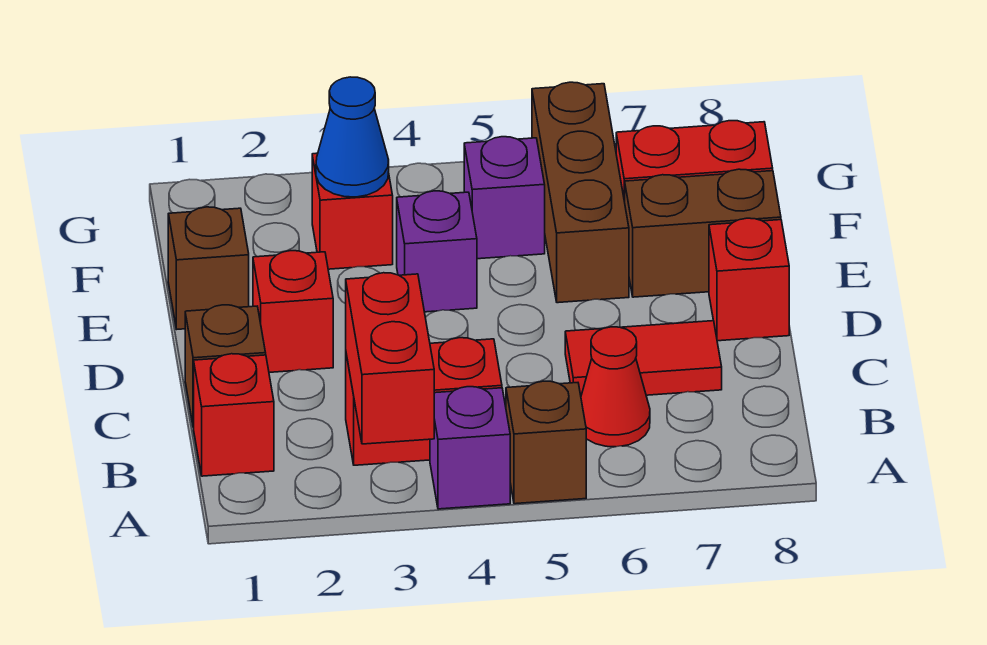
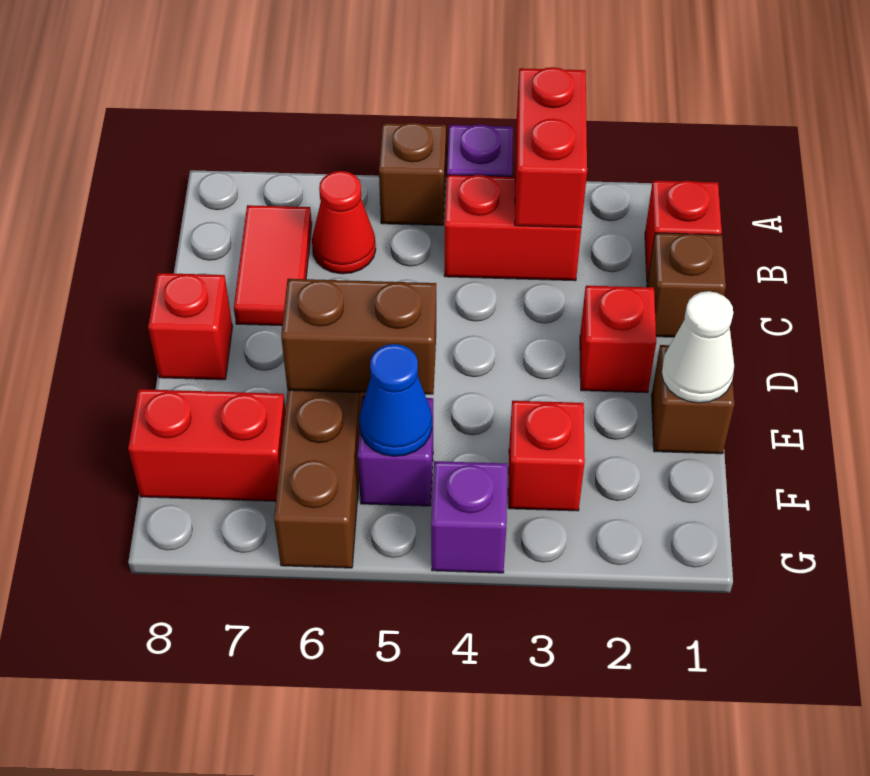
red tile C6:C7 level 1 -> red tile B7:C7 level 1
none -> white cone E1 level 2
purple brick E4 level 1 -> purple brick G4 level 1
brown brick E7:E8 level 1 -> brown brick E5:E6 level 2
blue cone F3 level 2 -> blue cone F5 level 2

